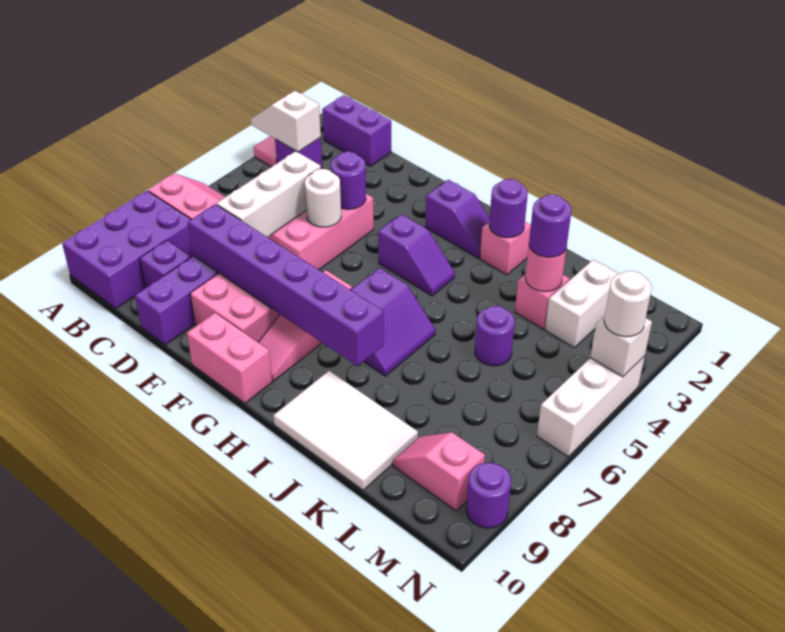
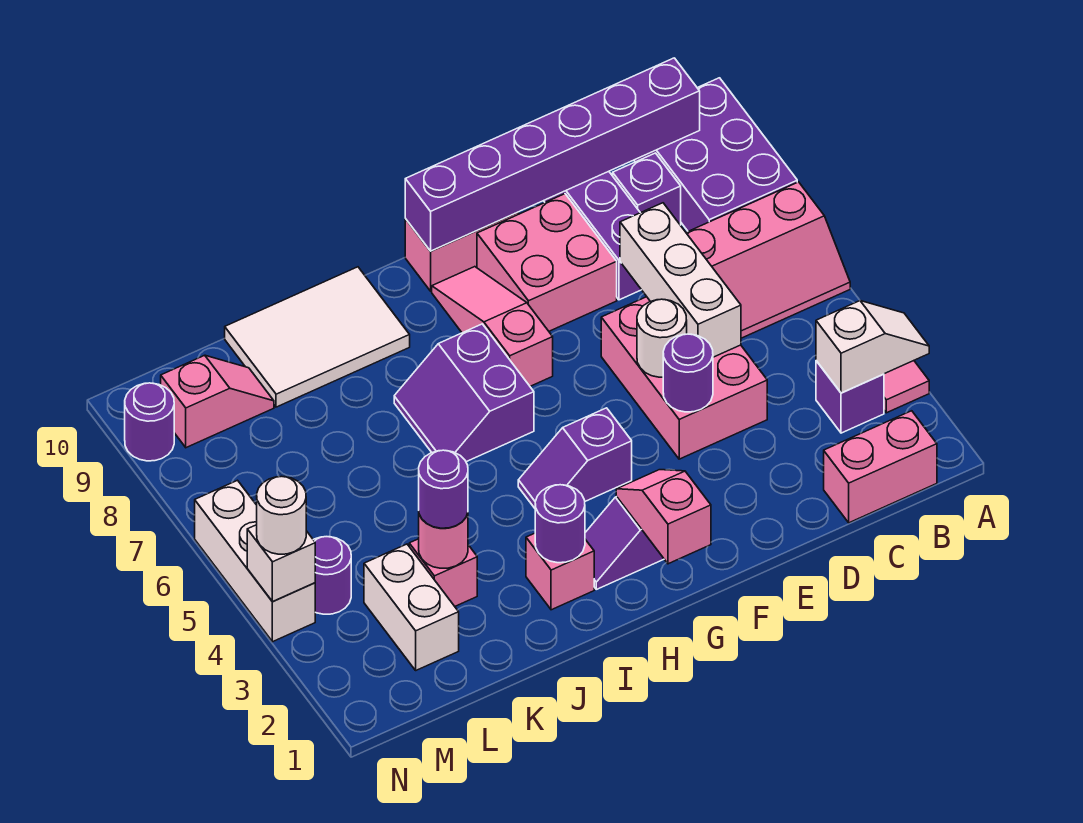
purple brick B1:C1 level 1 -> pink brick B1:C1 level 1
purple brick D8:I8 level 2 -> purple brick B10:G10 level 2
none -> pink slope G1:G2 level 2 top 1
purple round brick K5 level 1 -> purple round brick M4 level 1

